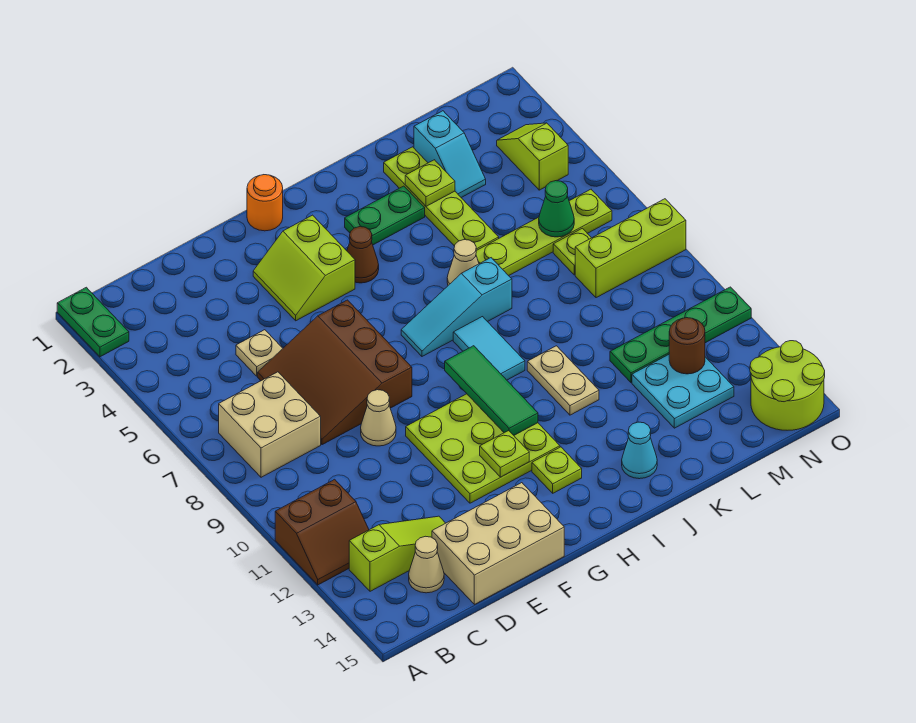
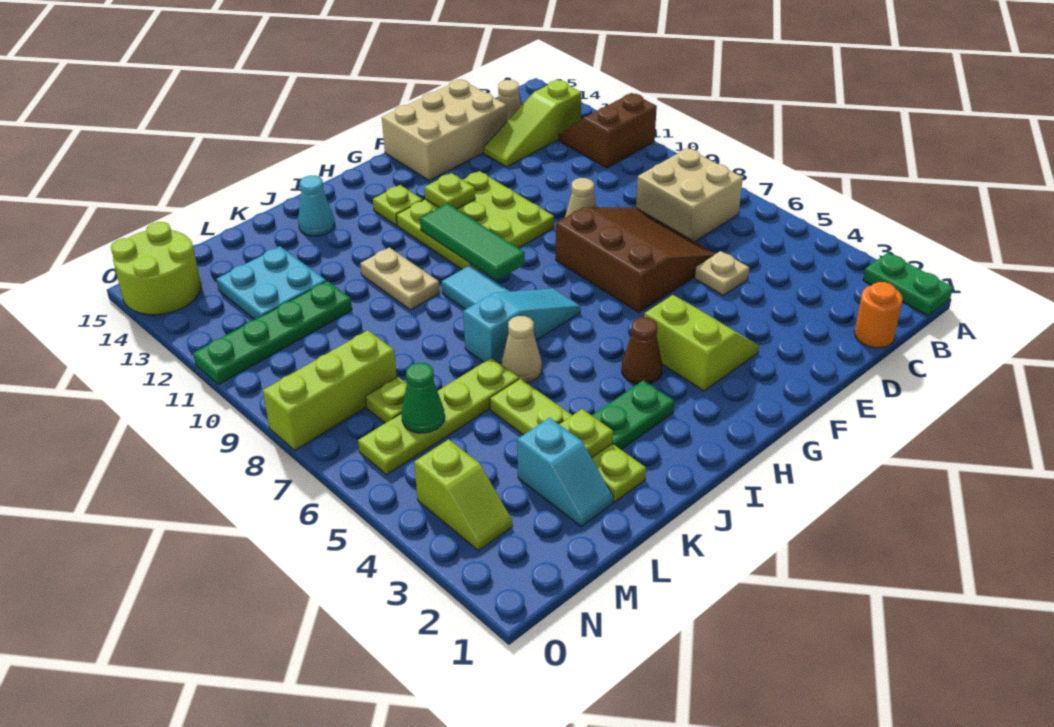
orange round brick G1 level 1 -> orange round brick C1 level 1
cyan slope L2:L3 level 1 top 2 -> cyan slope L2:L3 level 1 top 3
brown round brick M12 level 2 -> none

